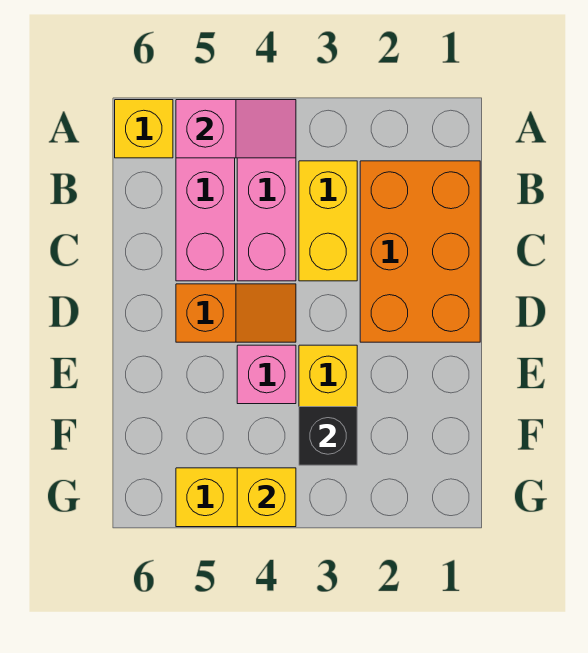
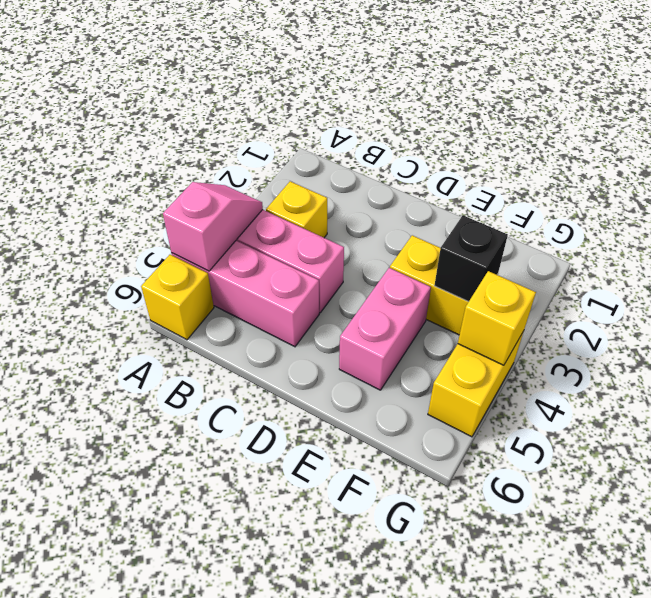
orange brick B1:D2 level 1 -> none
yellow brick B3:C3 level 1 -> yellow brick B3 level 1
orange slope D4:D5 level 1 top 5 -> none
pink brick E4 level 1 -> pink brick E4:E5 level 1

